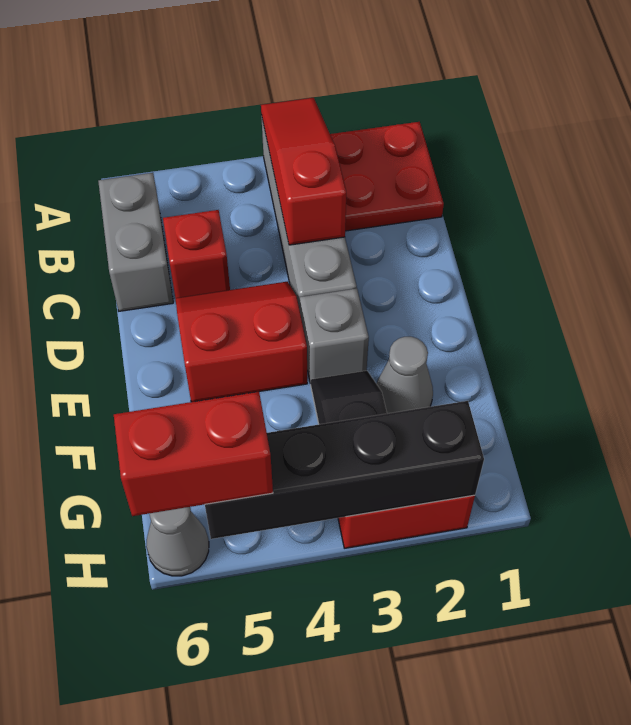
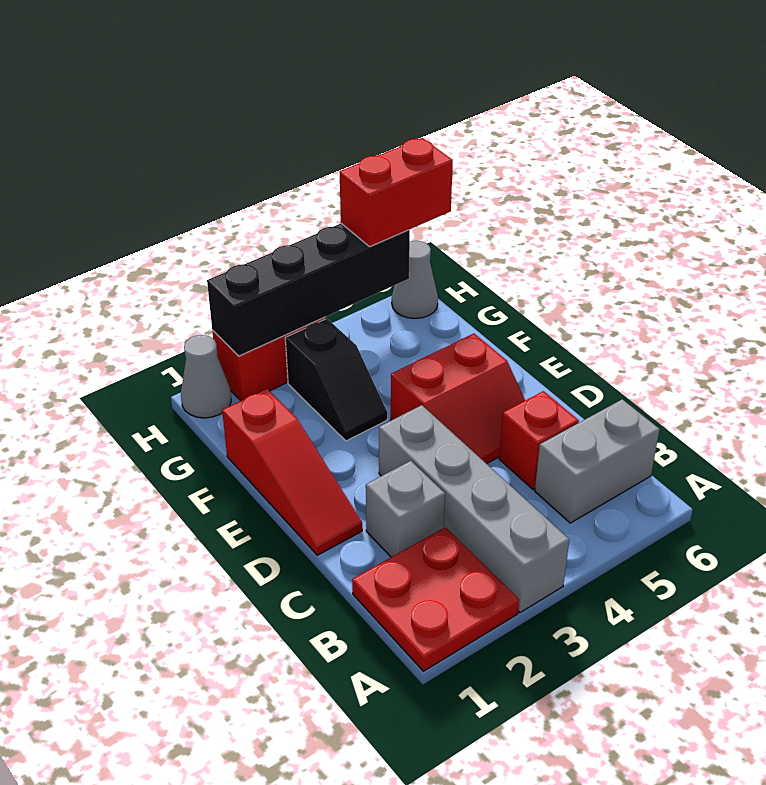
red slope A3:C3 level 2 top C -> red slope D1:F1 level 1 top F
grey brick B6:C6 level 1 -> grey brick B5:B6 level 1
grey brick E3 level 1 -> grey brick C2 level 1
grey cone F2 level 1 -> grey cone H1 level 1

